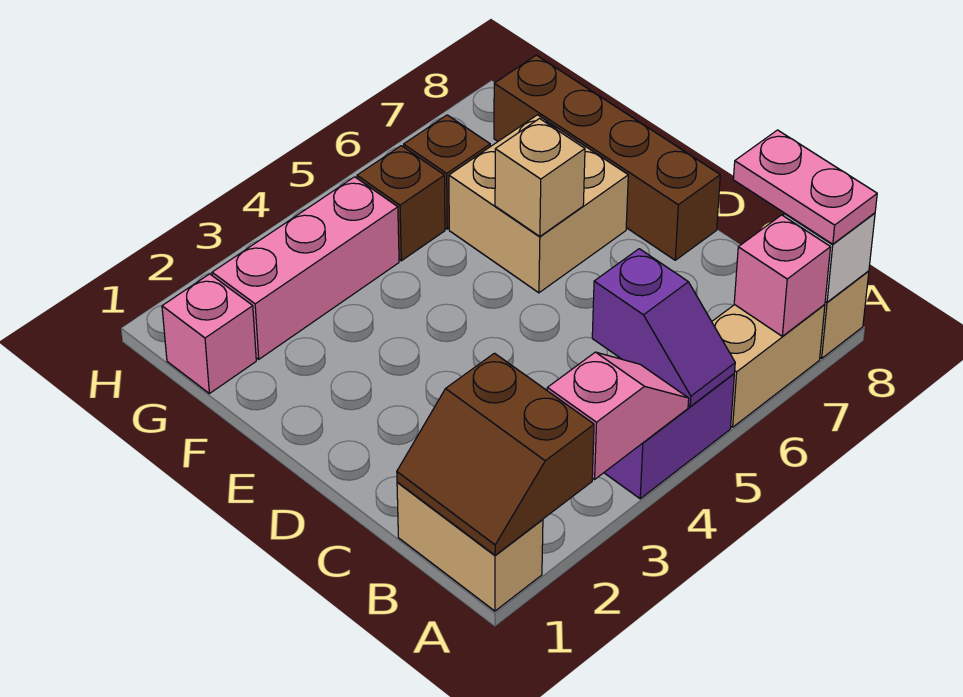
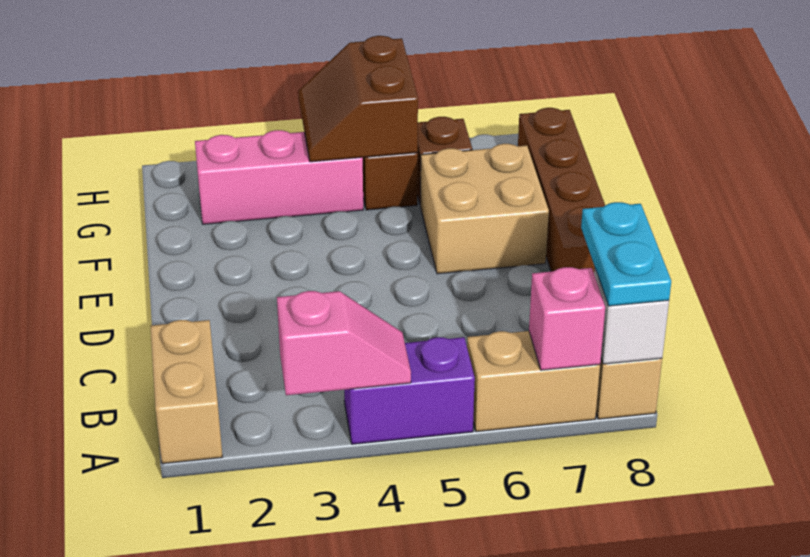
brown slope A1:B2 level 2 top 2 -> brown slope G4:H5 level 2 top 5
purple slope A5:B5 level 2 top B -> none
pink plate A8:B8 level 3 -> cyan plate A8:B8 level 3
tan brick E6 level 2 -> none
pink brick G1 level 1 -> none

